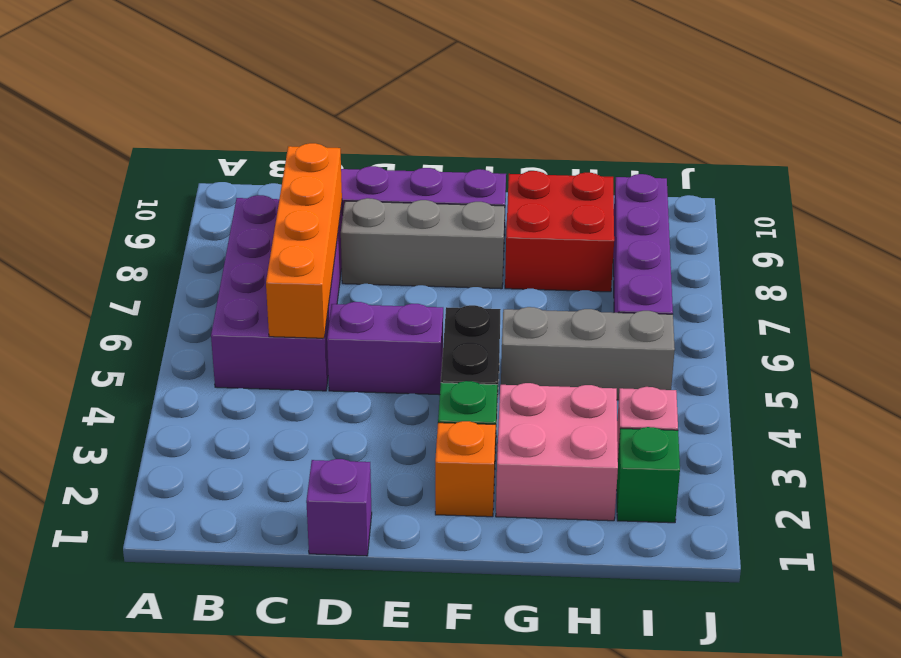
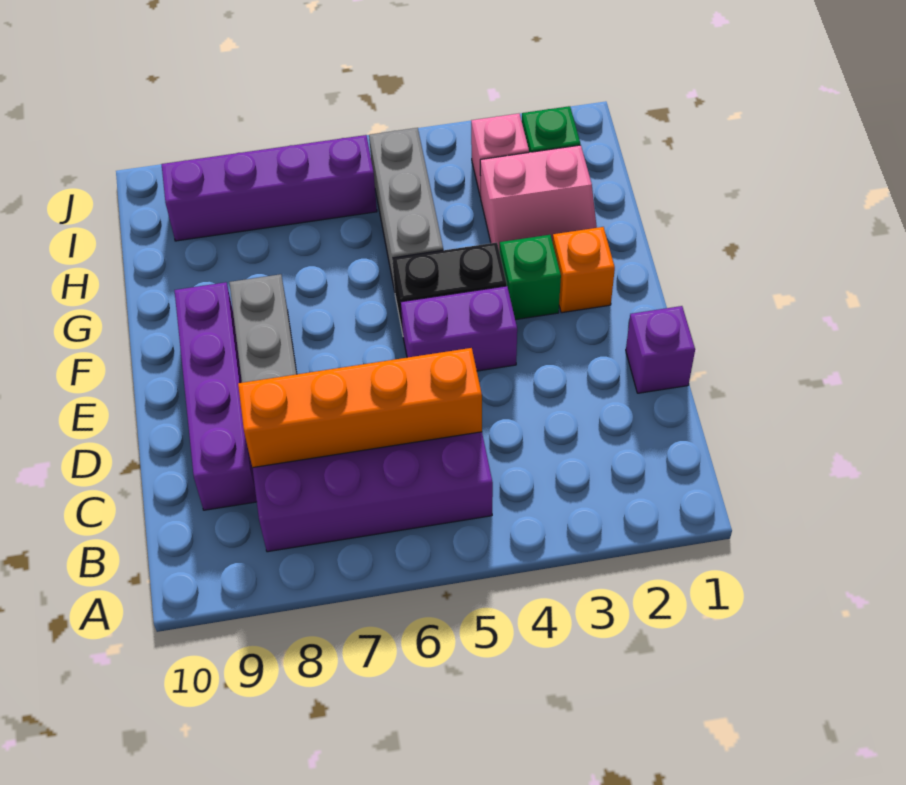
purple brick D5:E5 level 1 -> purple brick E4:E5 level 1
pink brick G2:H3 level 1 -> pink slope G2:H3 level 1 top H
red brick G8:H9 level 1 -> none

